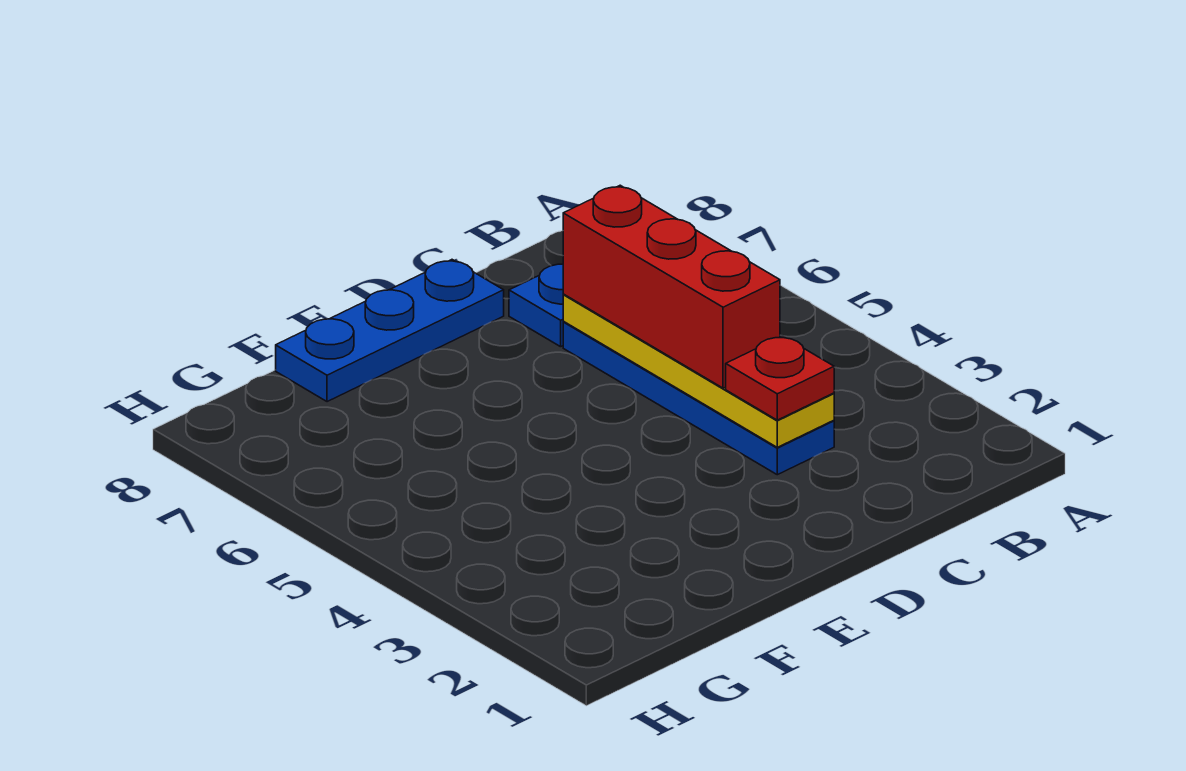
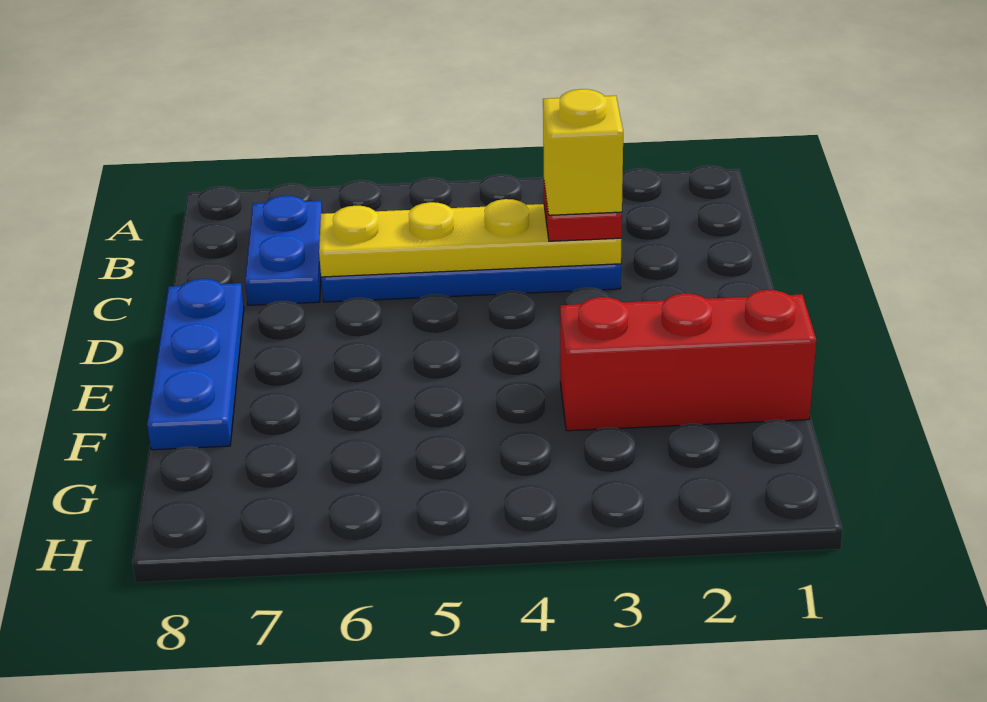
none -> yellow brick C3 level 4
red brick C4:C6 level 3 -> red brick F1:F3 level 1

